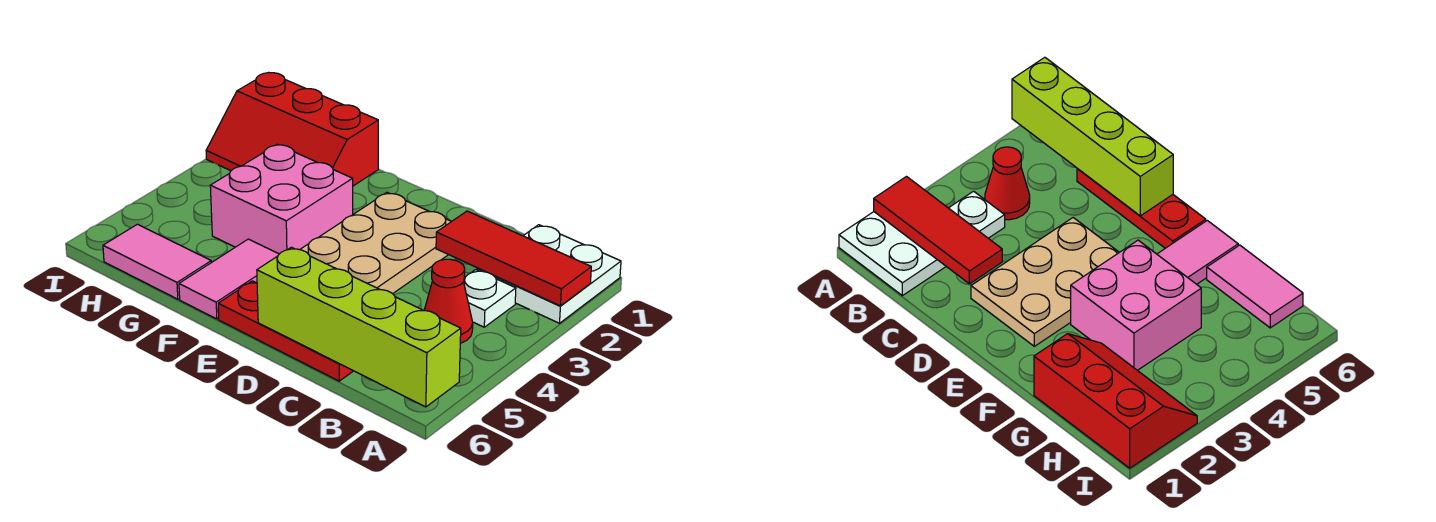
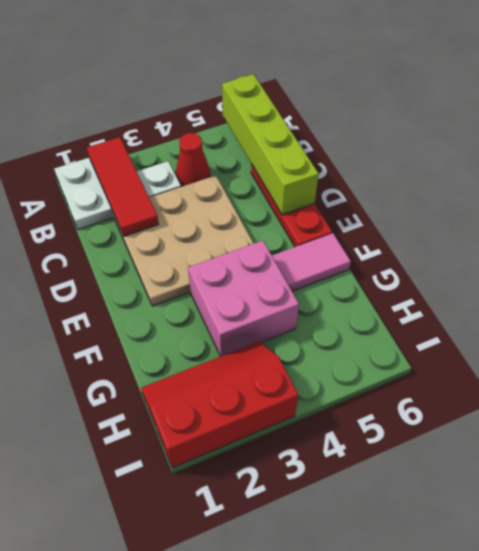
tan plate D2:E4 level 1 -> tan plate C2:E4 level 1
red slope G1:I2 level 1 top 1 -> red slope H1:I3 level 1 top I
pink tile G6:H6 level 1 -> none

